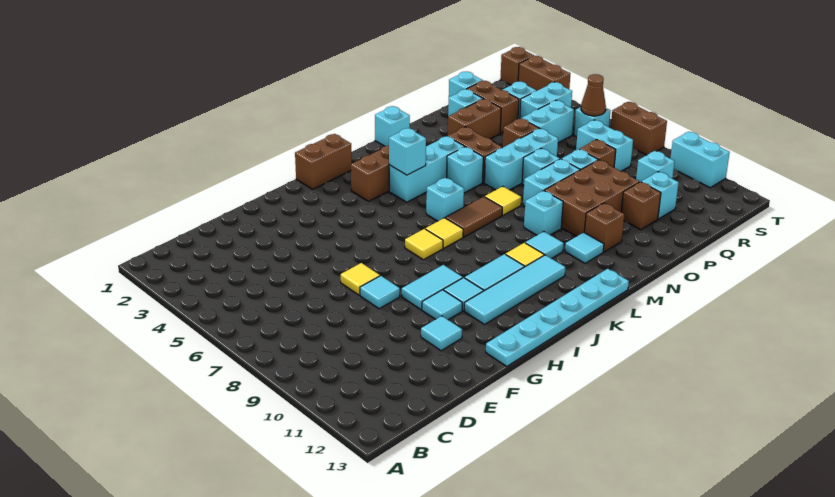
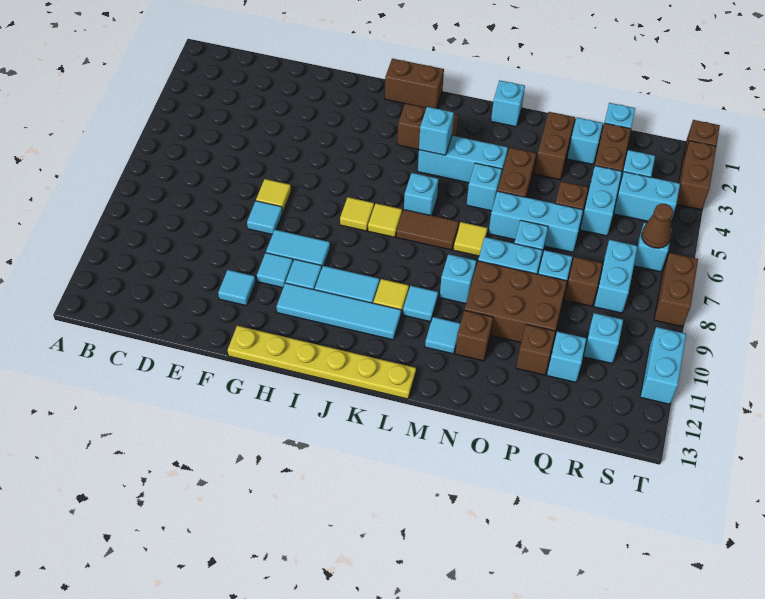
cyan plate G13:L13 level 1 -> yellow plate G13:L13 level 1
brown brick O3:P3 level 1 -> brown brick O2:O3 level 1
cyan brick Q5:R5 level 1 -> cyan brick Q4:Q5 level 1

